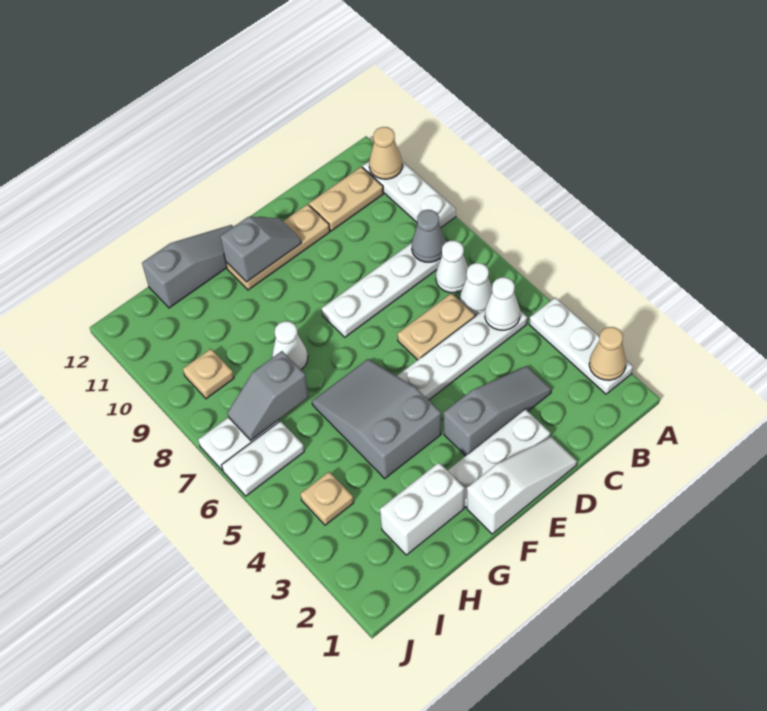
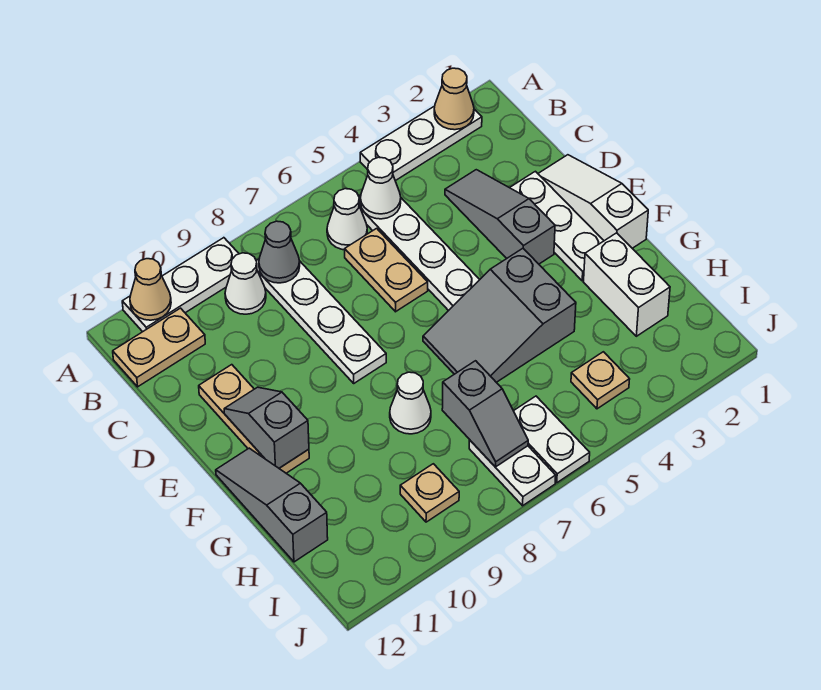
white cone B7 level 1 -> white cone B9 level 1
tan plate B11:C11 level 1 -> tan plate B11:B12 level 1

